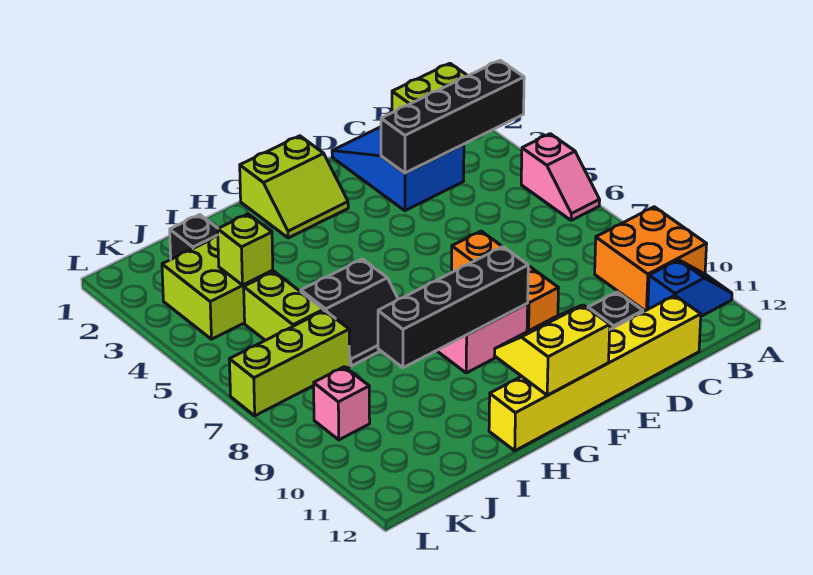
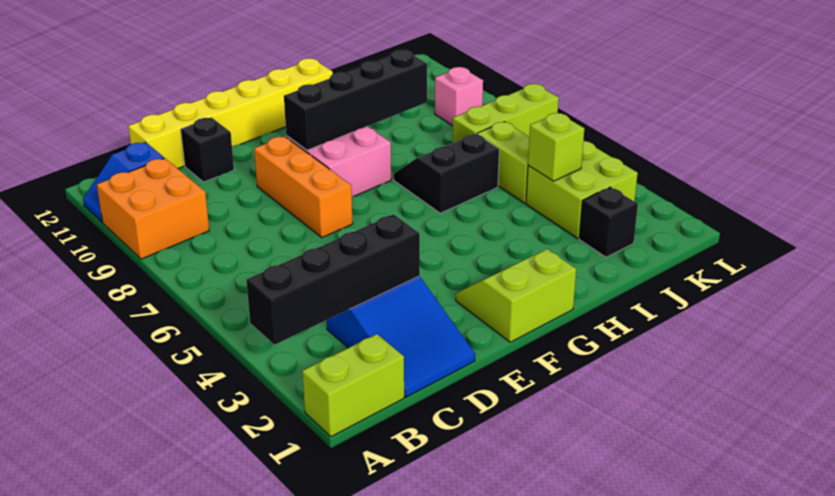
pink slope A5:A6 level 1 top 5 -> none
yellow slope F11:G12 level 2 top 12 -> none

